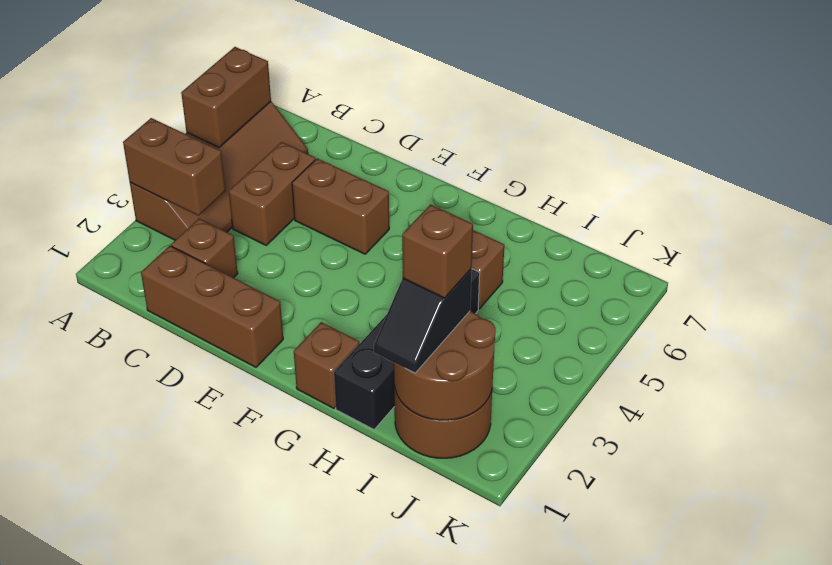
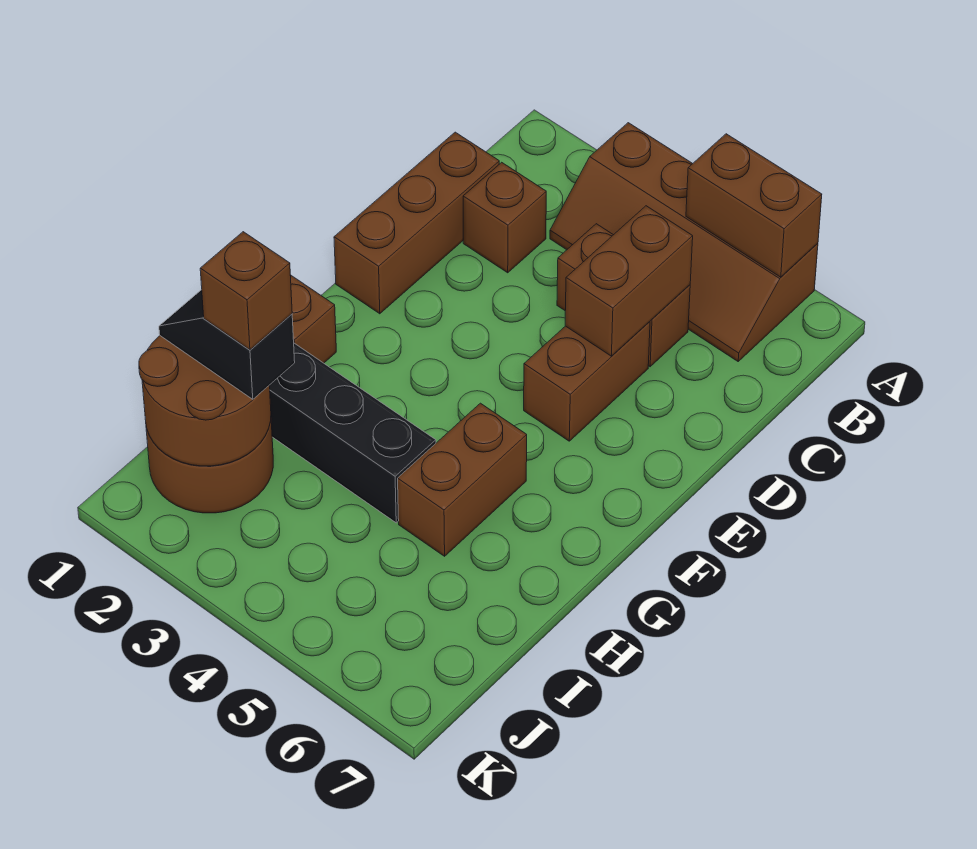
brown brick A3:B3 level 2 -> brown brick C5:D5 level 2

